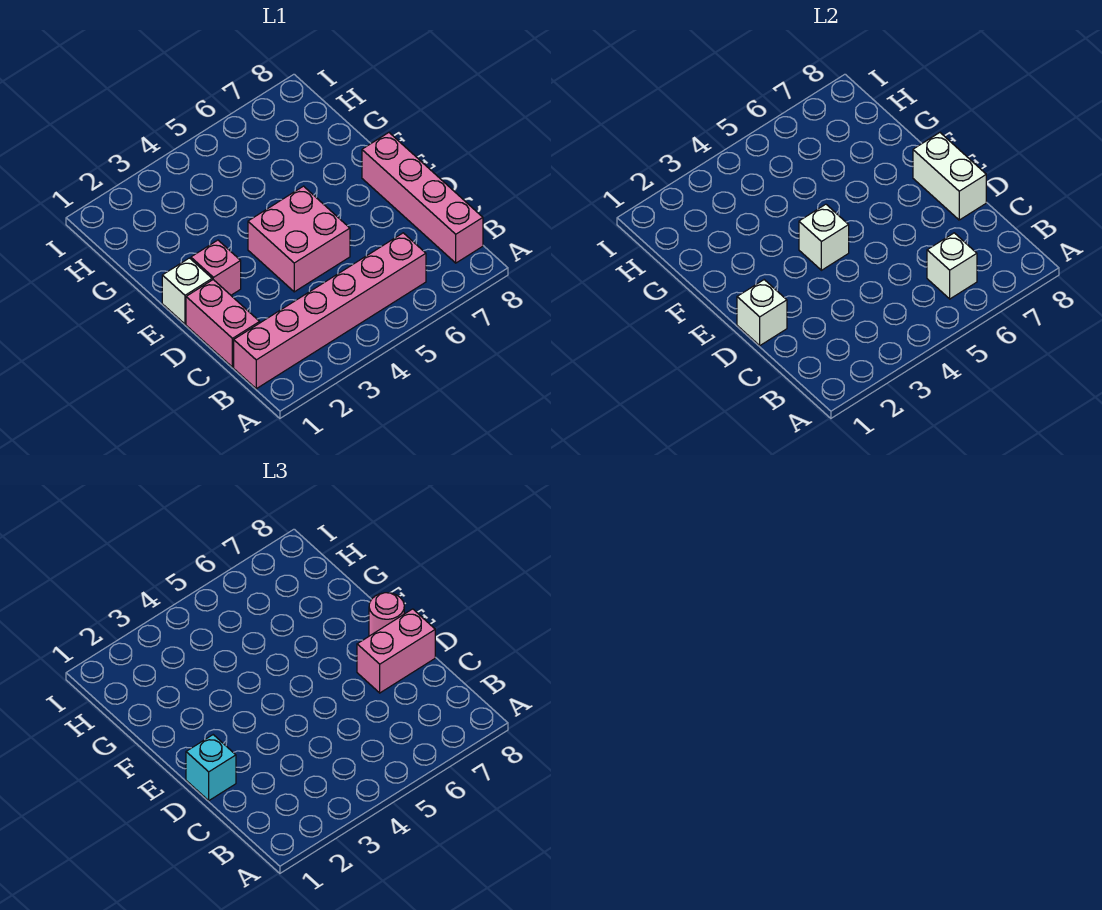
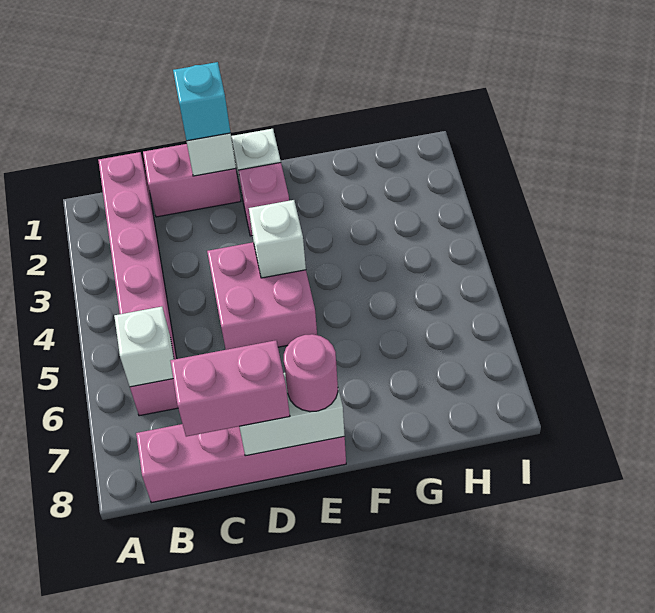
pink brick D7:D8 level 3 -> pink brick C8:D8 level 3

